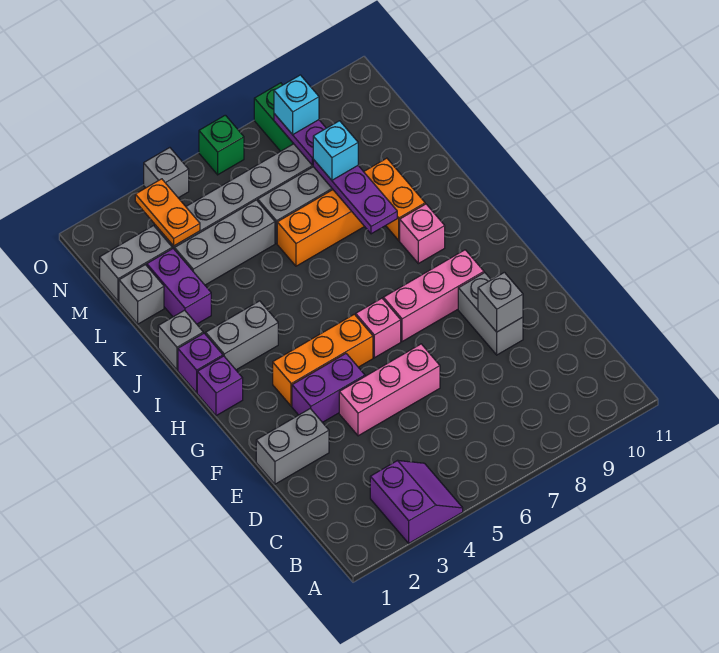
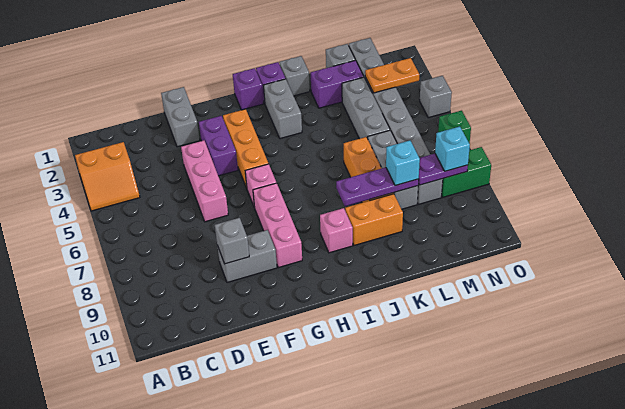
purple slope A3:B4 level 1 top 3 -> orange slope A3:B4 level 1 top 3

